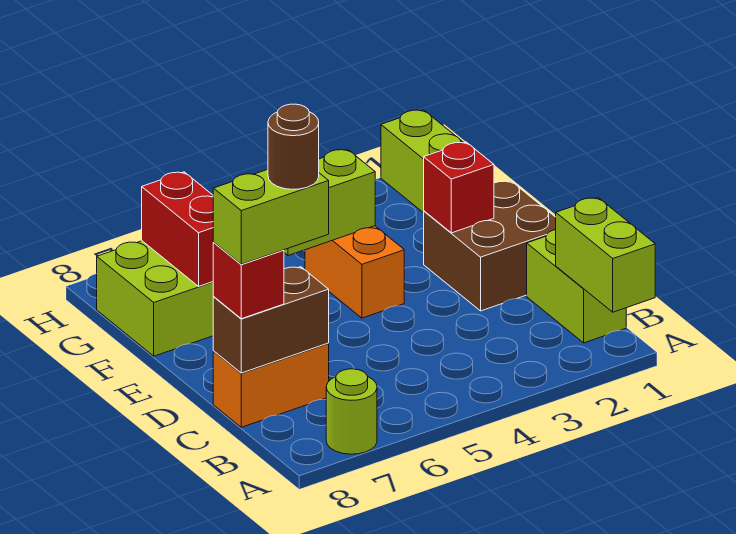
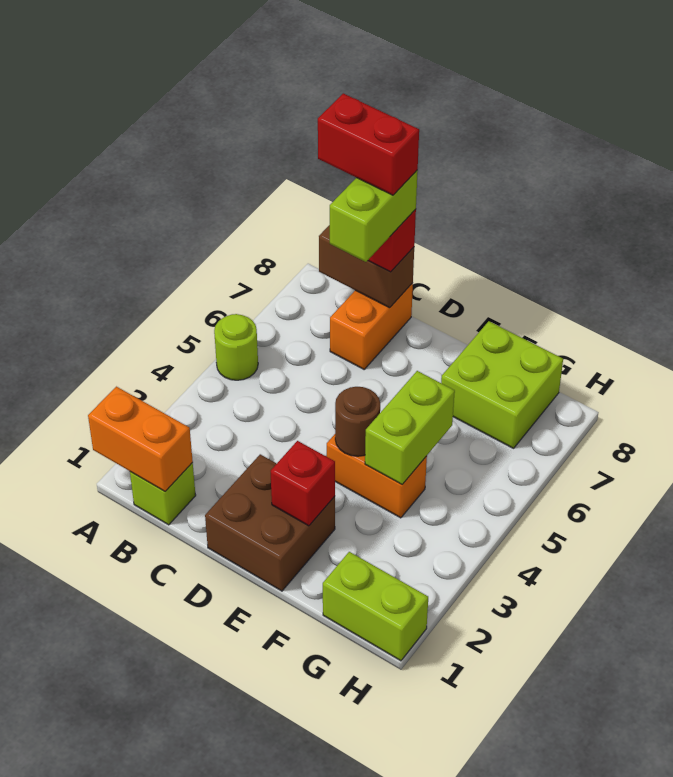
lime brick A1:B1 level 2 -> orange brick A1:B1 level 2
lime round brick A7 level 1 -> lime round brick A5 level 1
lime brick B1:C1 level 1 -> lime brick B1 level 1
brown brick C7:C8 level 2 -> brown brick B8:C8 level 2
brown round brick C7 level 5 -> brown round brick E4 level 2
red brick F7:G7 level 2 -> red brick B8:C8 level 5

